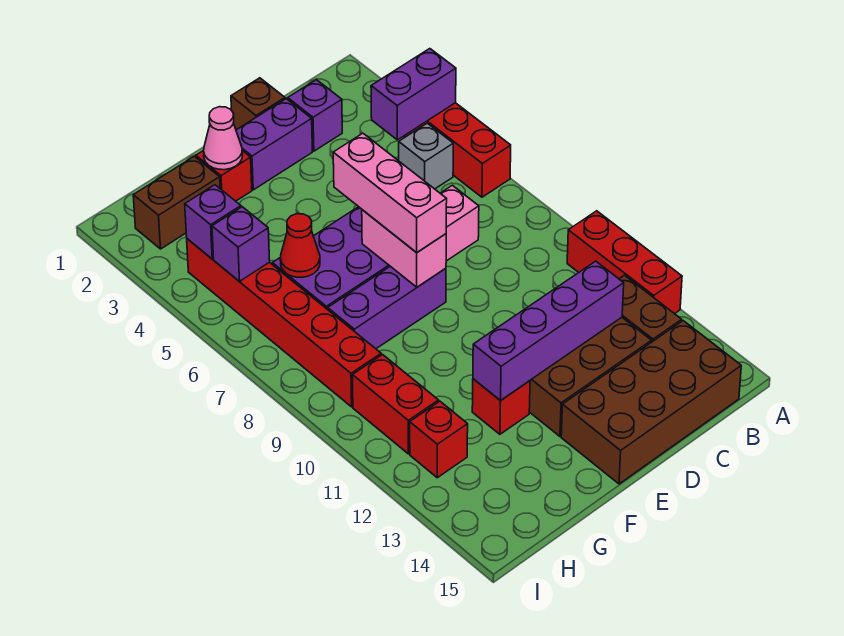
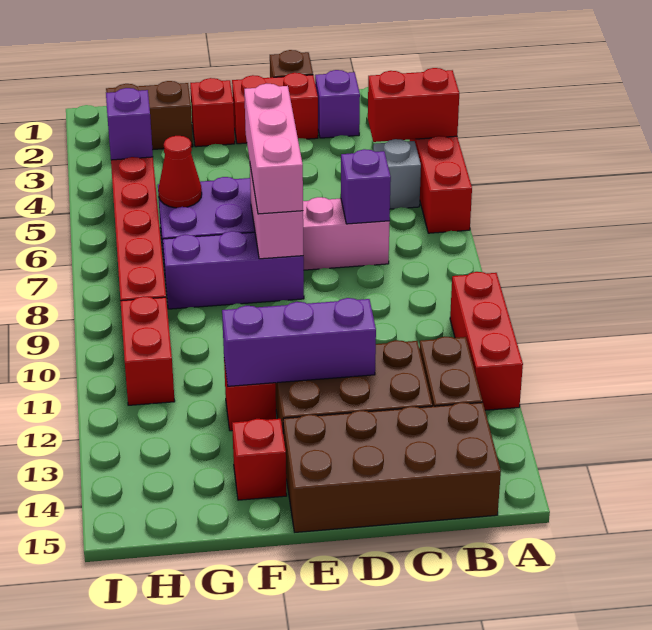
purple brick A4:B4 level 2 -> red brick A4:B4 level 2
purple brick C12:F12 level 2 -> purple brick D12:F12 level 2
purple brick D2:E2 level 1 -> red brick D2:E2 level 1
pink cone F2 level 2 -> none
purple brick H5 level 2 -> purple brick C7 level 2
red brick H12 level 1 -> red brick F14 level 1

